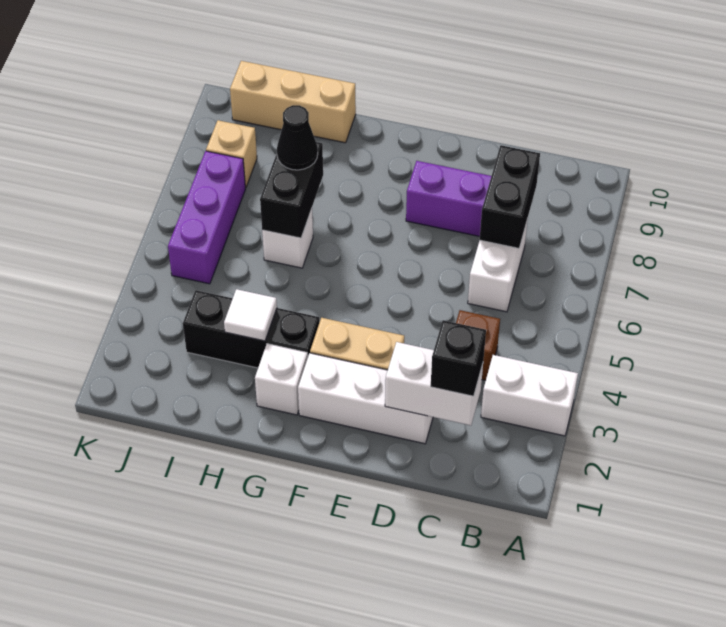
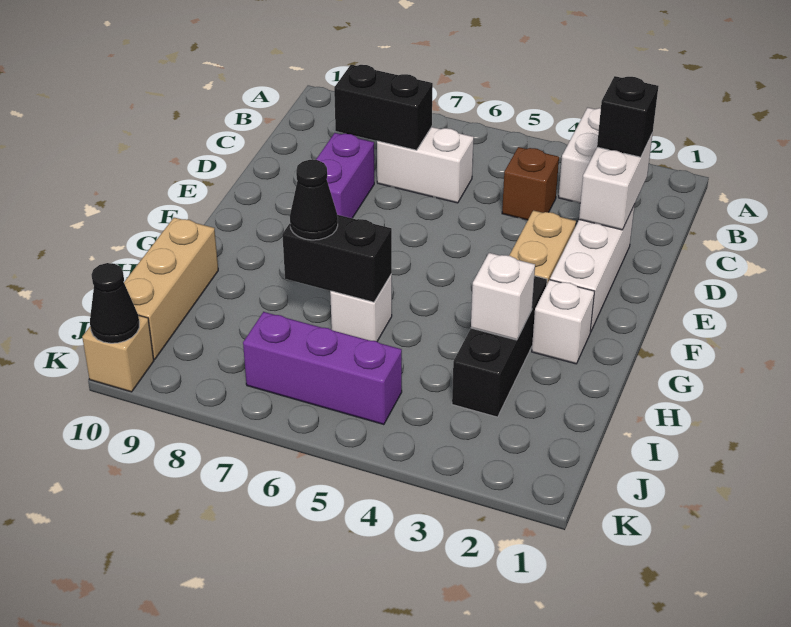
white tile H3 level 2 -> white brick H3 level 2
tan brick J8 level 1 -> tan brick K10 level 1
none -> black cone K10 level 2

